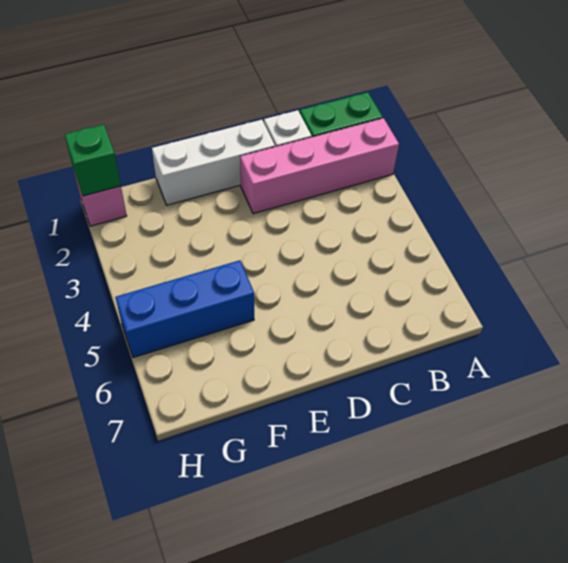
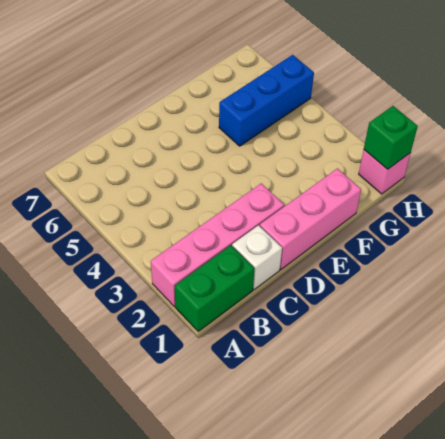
white brick D1:F1 level 1 -> pink brick D1:F1 level 1

